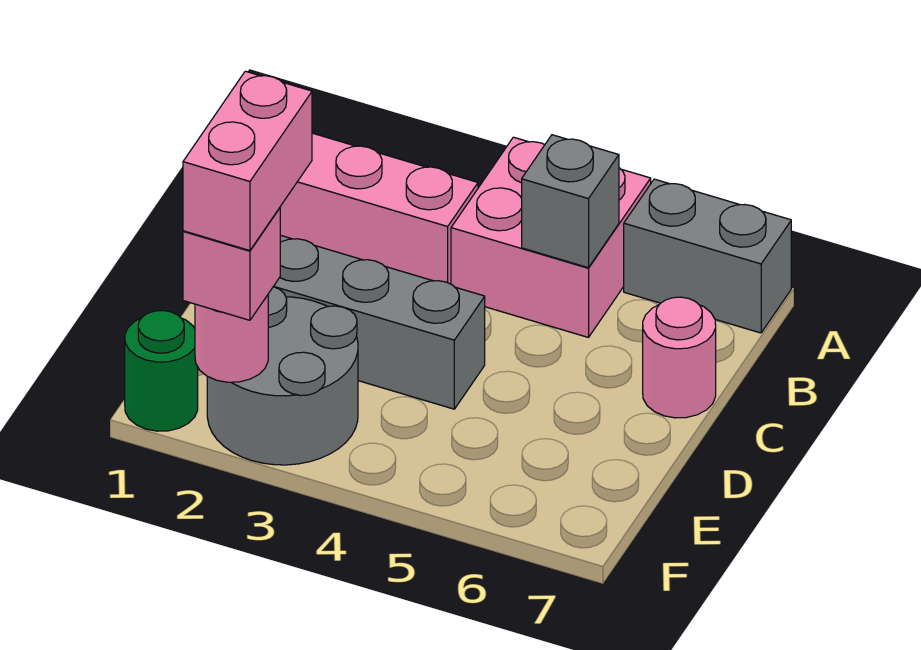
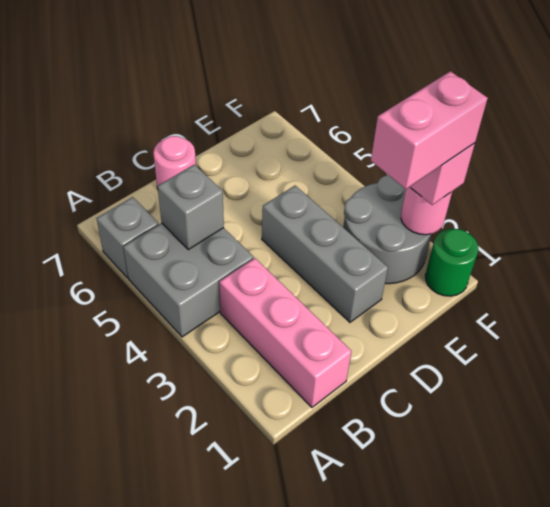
pink brick A4:B5 level 1 -> grey brick A4:B5 level 1
grey brick A6:A7 level 1 -> grey brick A6 level 1

